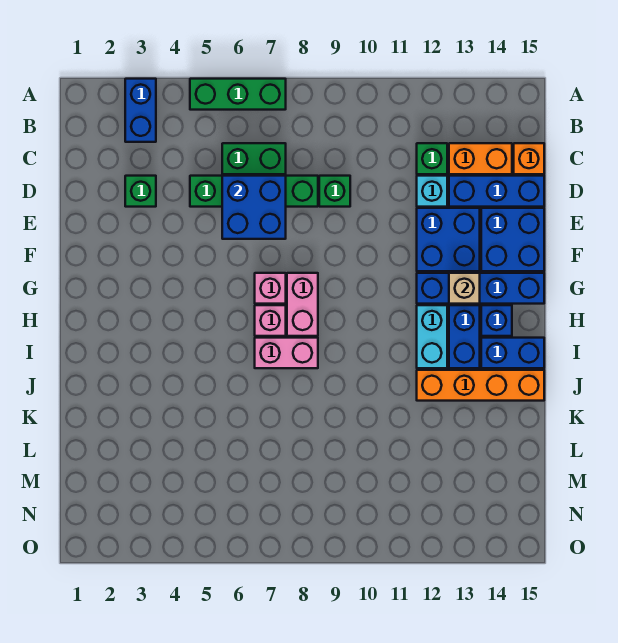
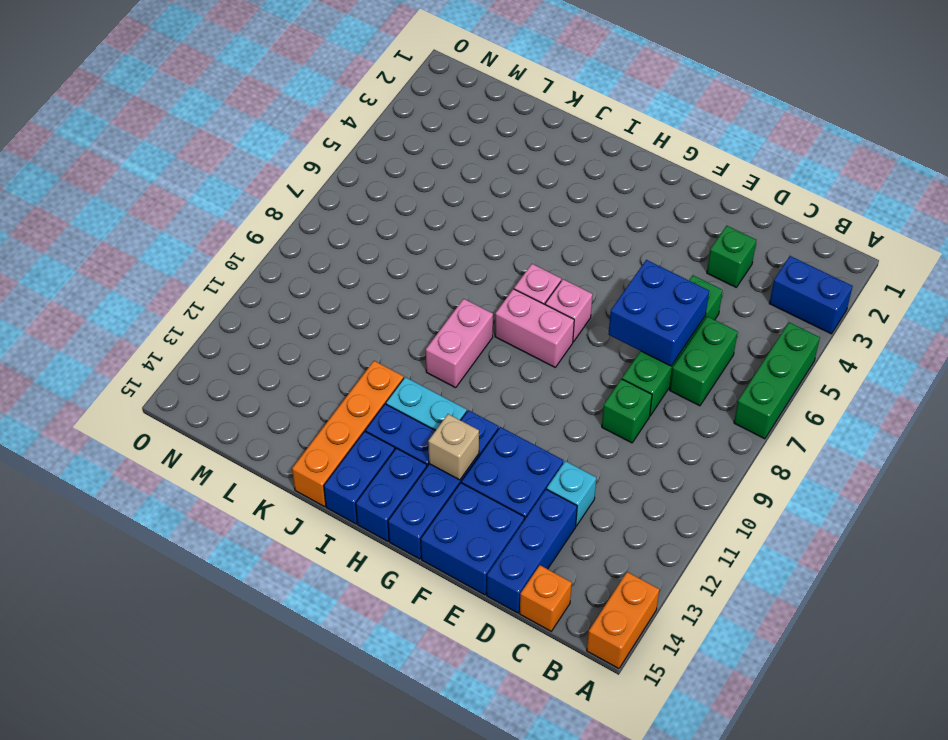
green brick C12 level 1 -> none
orange brick C13:C14 level 1 -> orange brick A14:A15 level 1
blue brick H14 level 1 -> blue brick H14:H15 level 1
pink brick I7:I8 level 1 -> pink brick I9:I10 level 1

